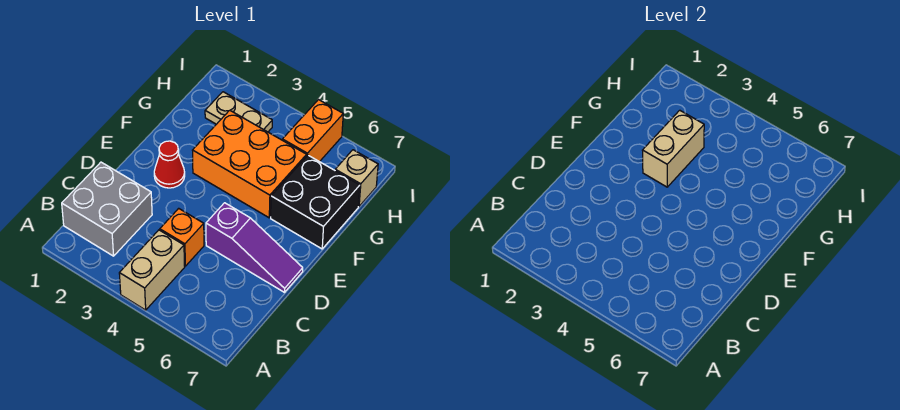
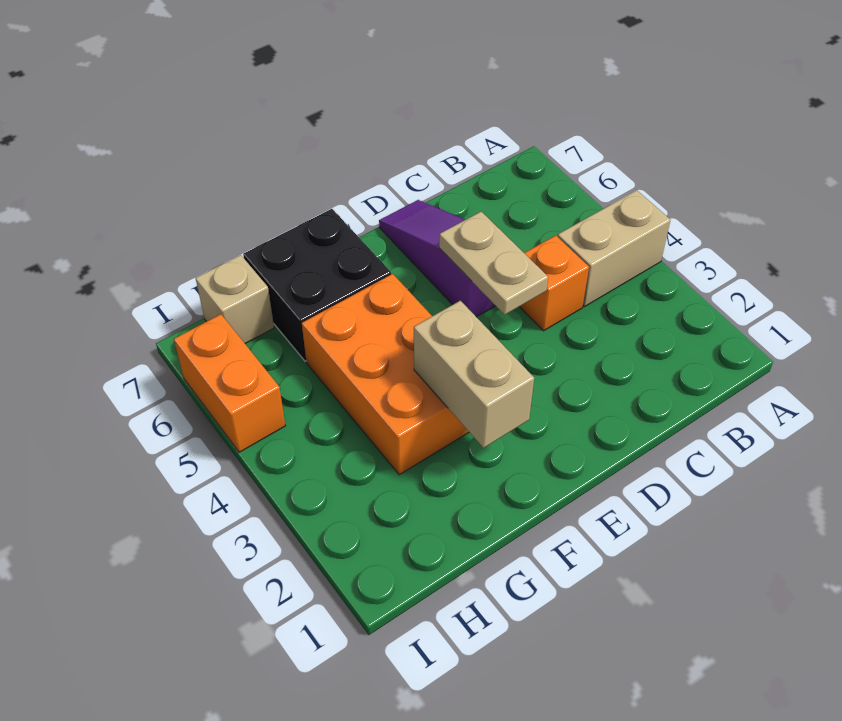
grey brick B1:C2 level 1 -> none
red cone E2 level 1 -> none
tan brick F3:G3 level 2 -> tan brick F2:F3 level 2
tan plate H2:H3 level 1 -> tan plate D4:D5 level 2
orange brick H5:I5 level 1 -> orange brick I5:I6 level 1

